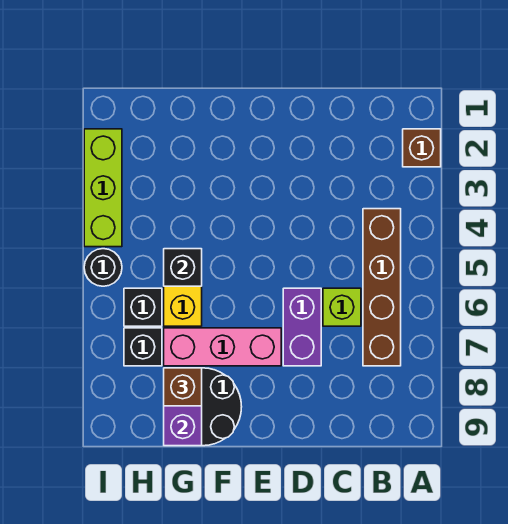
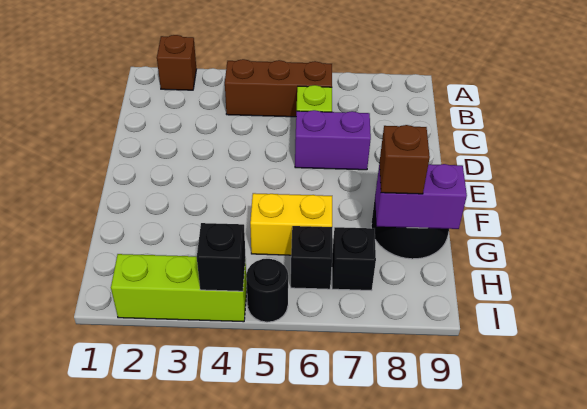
brown brick B4:B7 level 1 -> brown brick B4:B6 level 1
pink brick E7:G7 level 1 -> none
black brick G5 level 2 -> black brick I4 level 2

